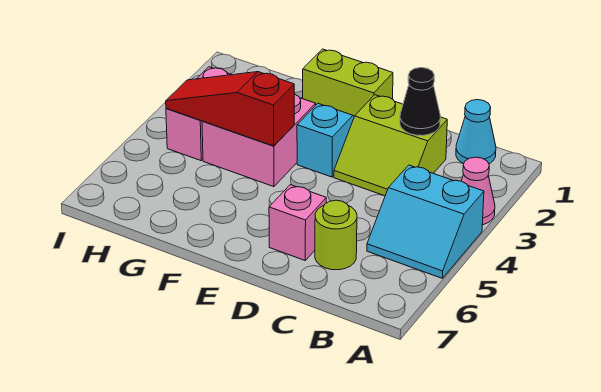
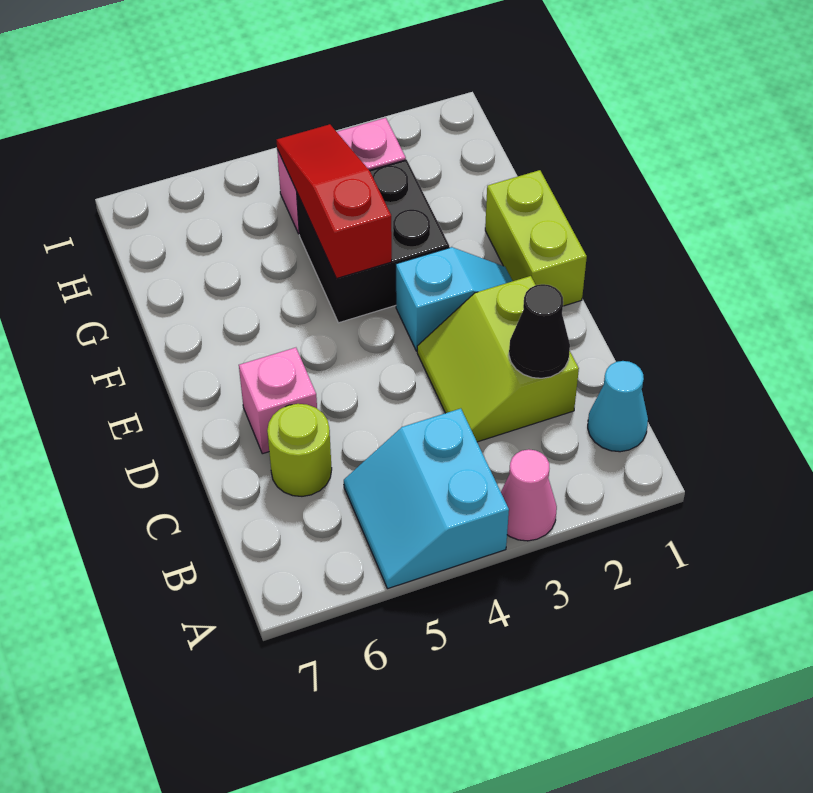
pink brick F3:G4 level 1 -> black brick F3:G4 level 1

